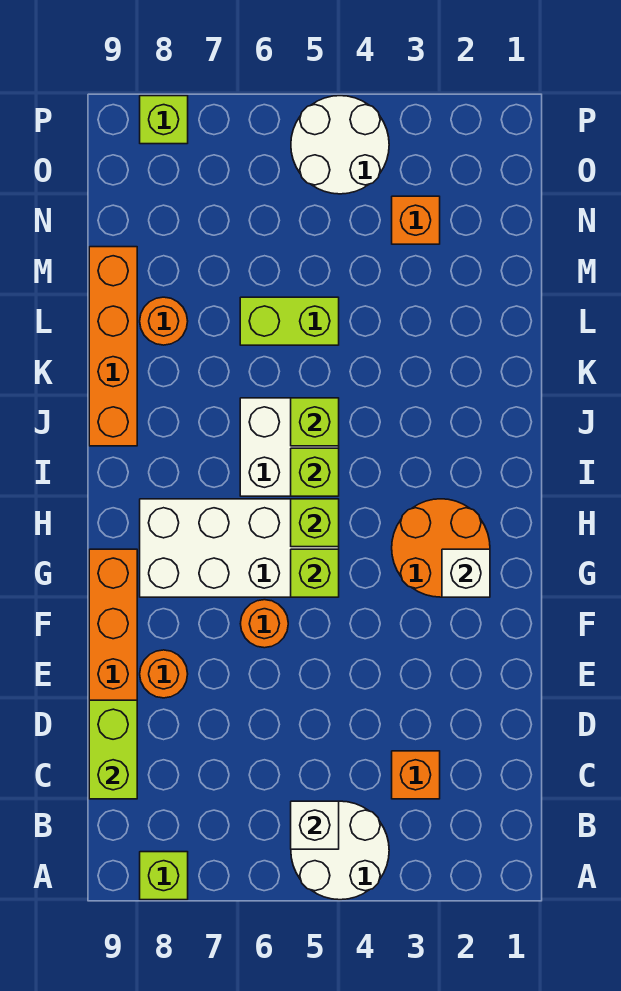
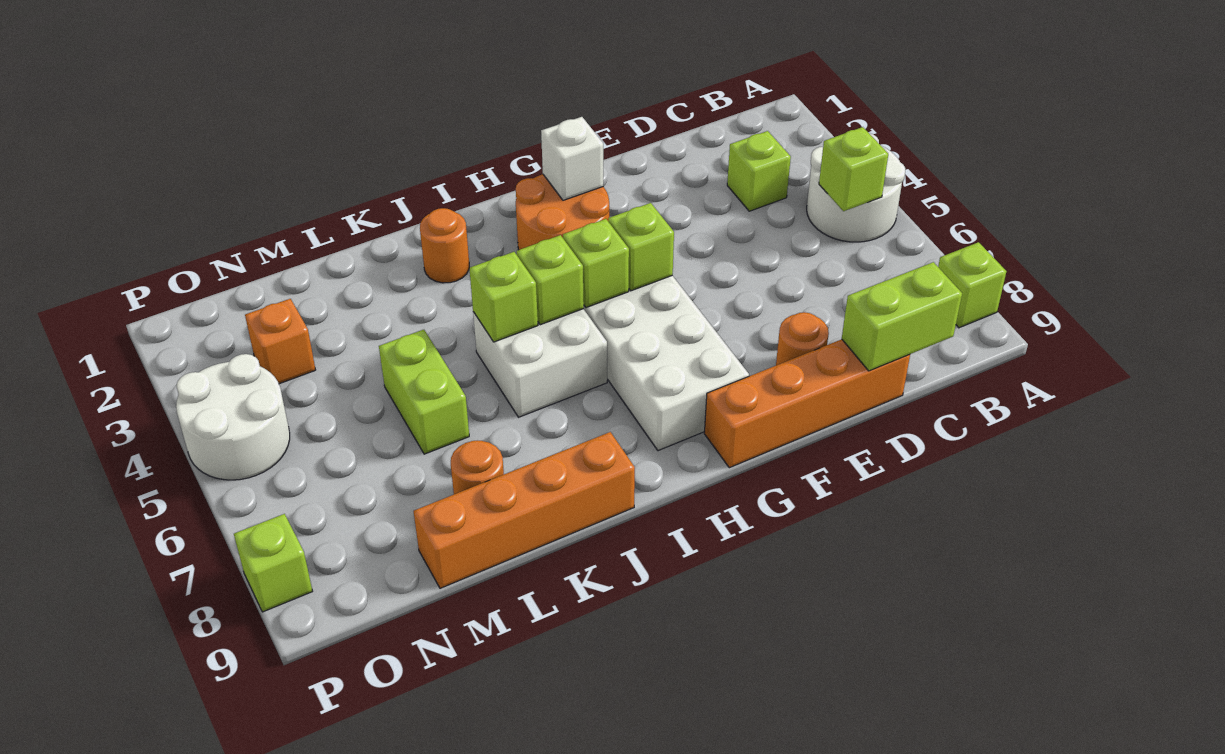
white brick B5 level 2 -> lime brick B5 level 2
orange brick C3 level 1 -> lime brick C3 level 1
orange round brick F6 level 1 -> orange round brick J2 level 1

